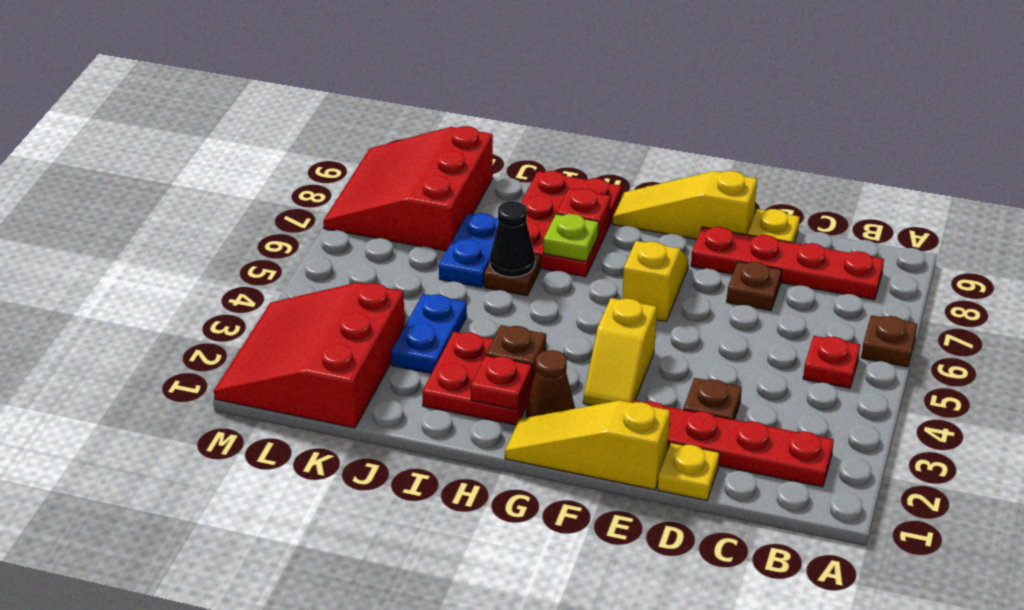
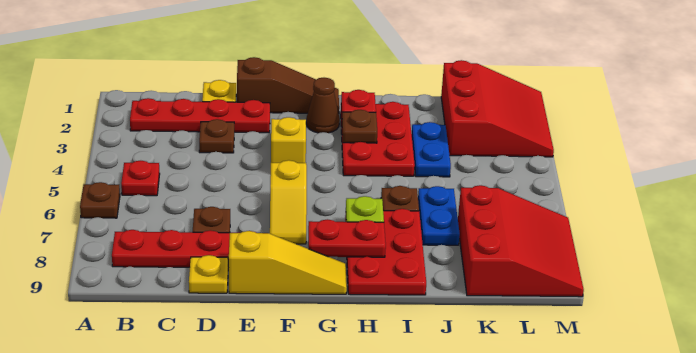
yellow slope E1:G1 level 1 top E -> brown slope E1:G1 level 1 top E
red plate H2:I3 level 1 -> red plate H2:I4 level 1
red plate H8 level 2 -> red plate G8:H8 level 2
black cone I6 level 2 -> none

